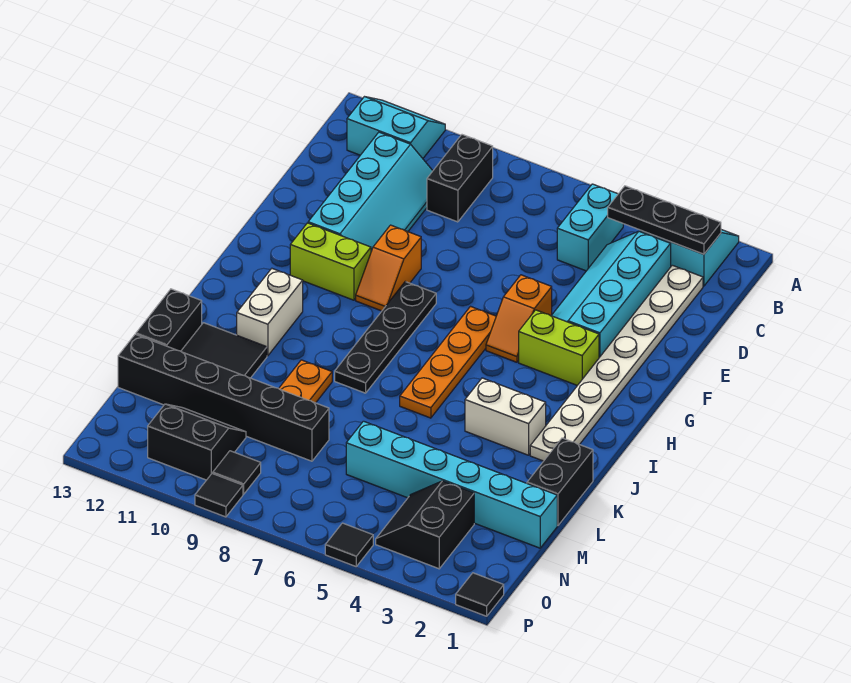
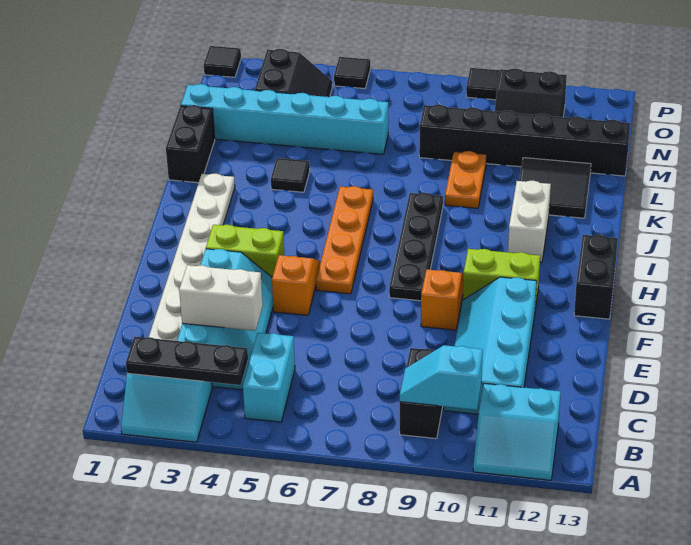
none -> cyan slope B9:B10 level 2 top 10
white brick J3:J4 level 1 -> white brick D3:D4 level 2
black brick K13:L13 level 1 -> black brick G13:H13 level 1
black tile O9 level 1 -> black tile K4 level 1

